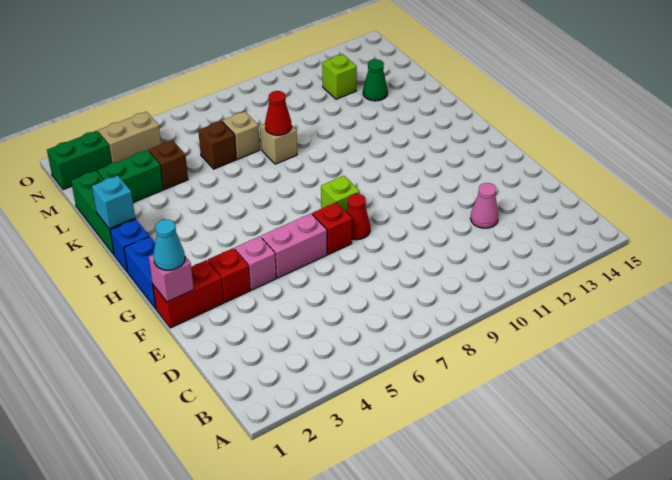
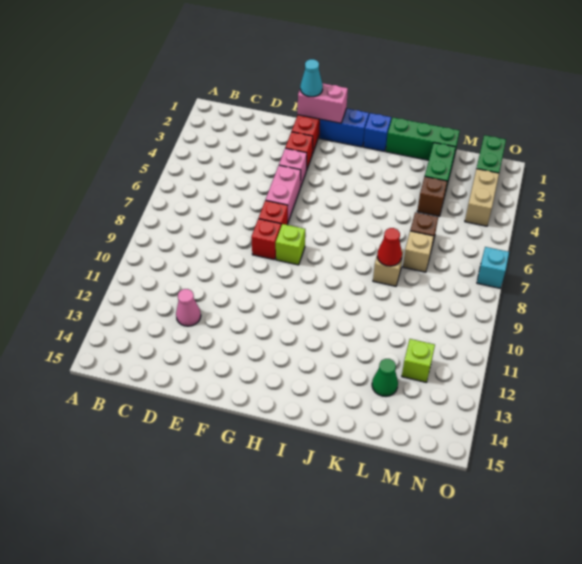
pink brick F1 level 2 -> pink brick F1:G1 level 2
red cone F8 level 1 -> red brick F8 level 1
cyan brick J1 level 2 -> cyan brick O7 level 1

